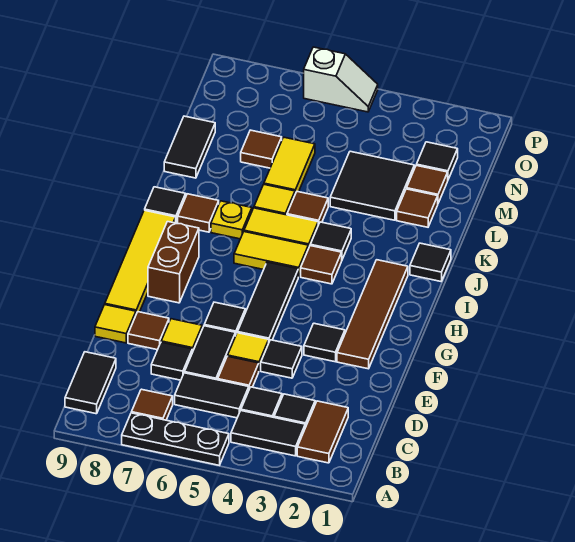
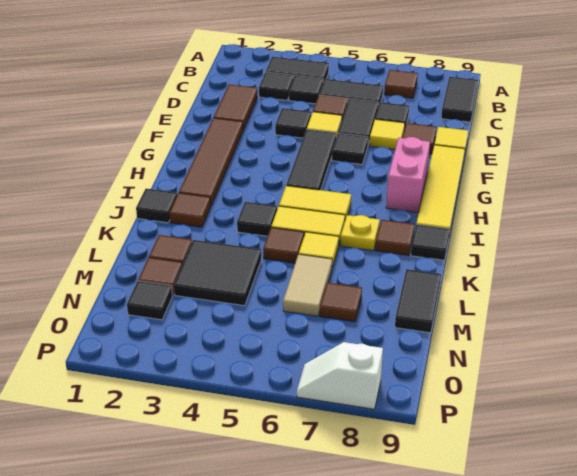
black plate A5:A7 level 1 -> none
brown tile B2:C2 level 1 -> brown tile D2:E2 level 1
black tile F3 level 1 -> none
brown brick G8:H8 level 1 -> pink brick G8:H8 level 1
brown tile I4 level 1 -> brown tile J2 level 1
yellow tile L6:M6 level 1 -> tan tile L6:M6 level 1
white slope P5:P6 level 1 top 6 -> white slope P7:P8 level 1 top 8

